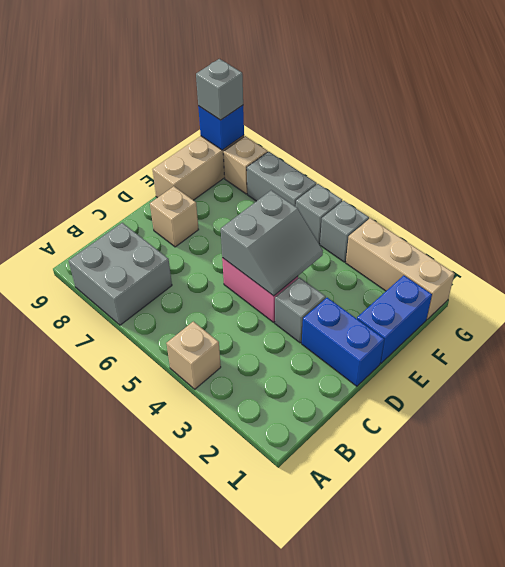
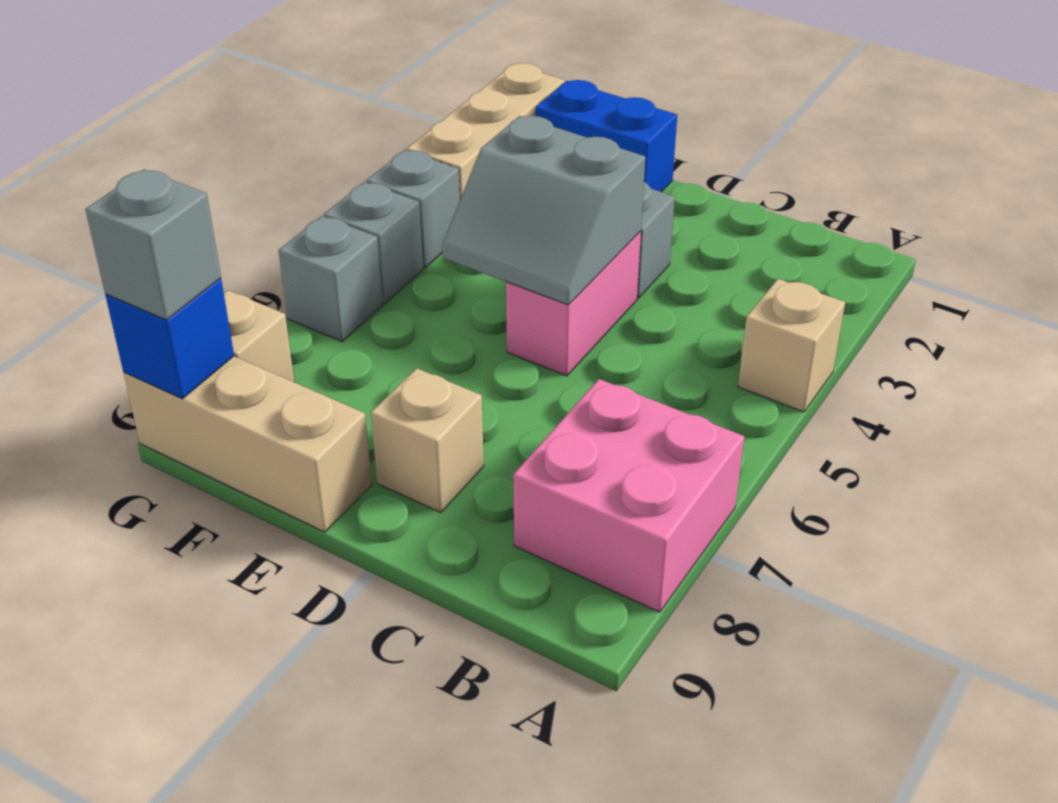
grey brick A7:B8 level 1 -> pink brick A7:B8 level 1
blue brick D1:D2 level 1 -> none
grey slope D4:E5 level 2 top 5 -> grey slope D4:E5 level 2 top 4
grey brick G6:G7 level 1 -> grey brick G6 level 1

